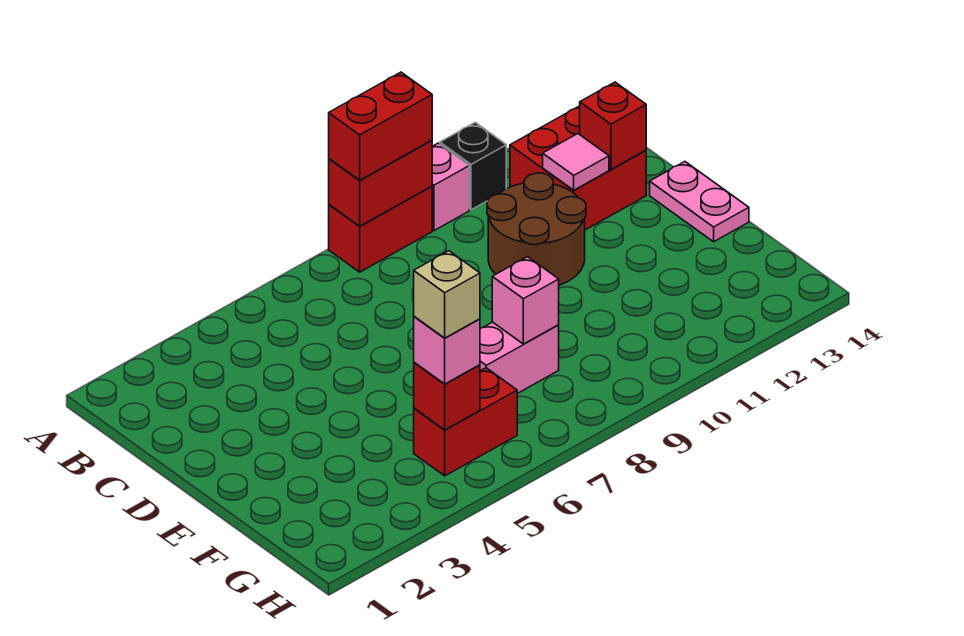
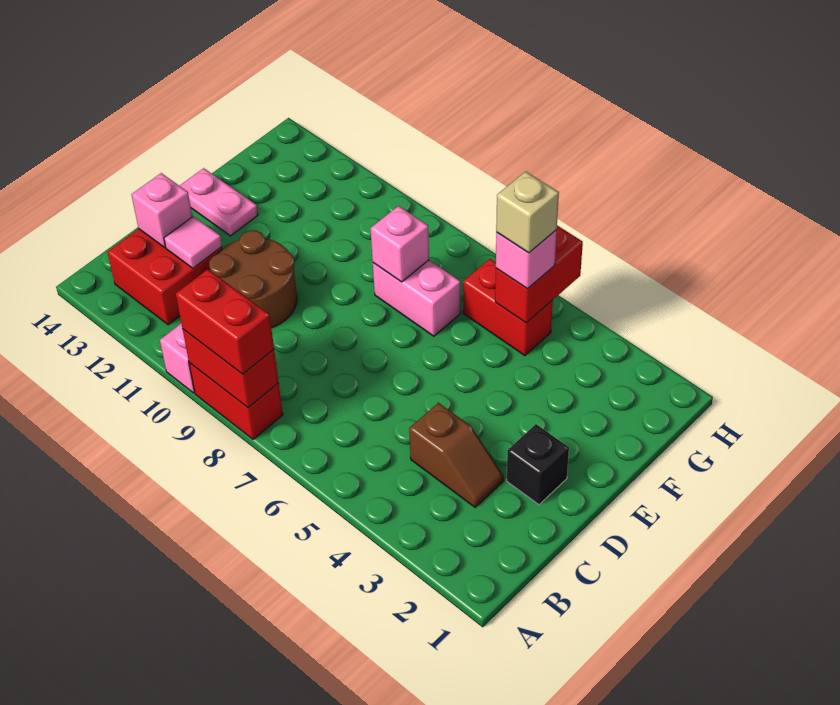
black brick A11 level 1 -> black brick D2 level 1
none -> brown slope C3:C4 level 1 top 4
red brick C13 level 2 -> pink brick C13 level 2
pink plate D14:E14 level 1 -> pink plate E13:E14 level 1
red brick G5 level 2 -> red brick G5:H5 level 2

